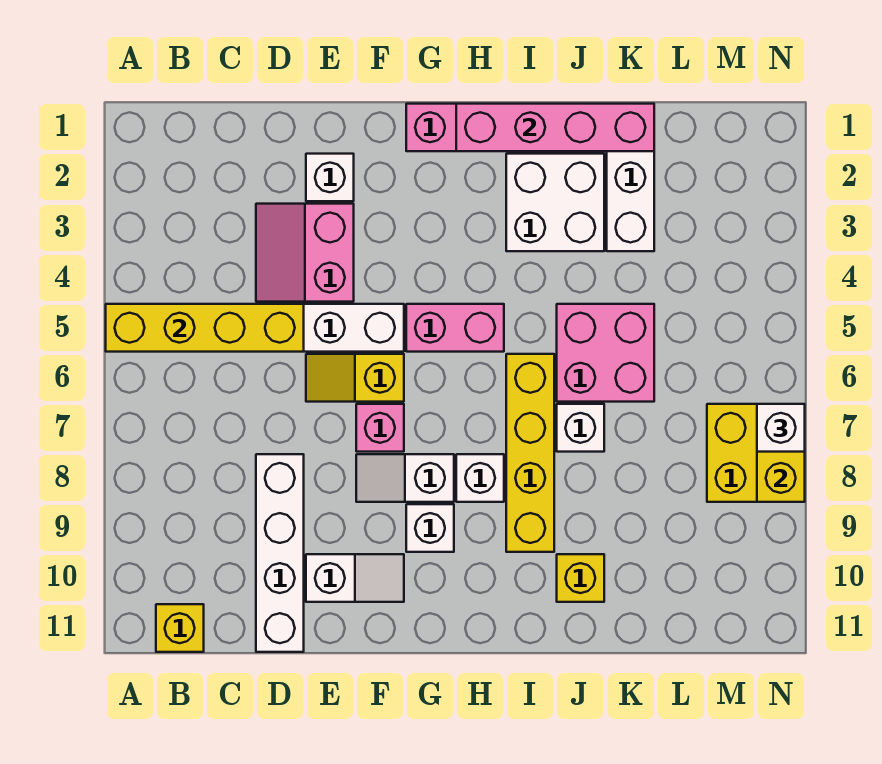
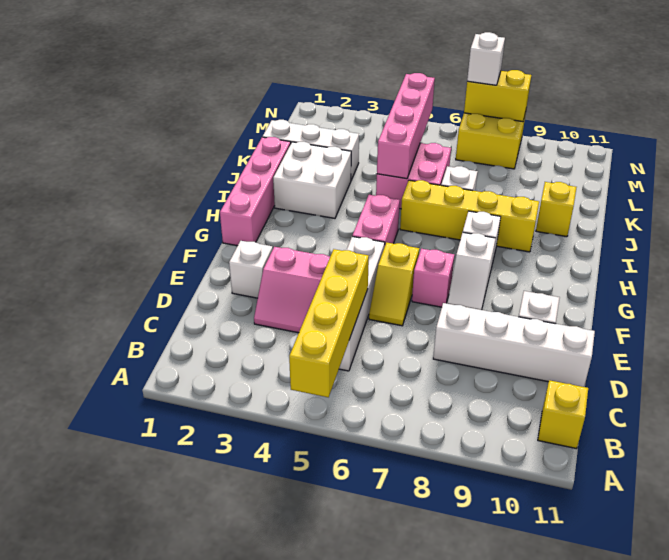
white brick G9 level 1 -> none
pink brick H1:K1 level 2 -> pink brick J5:M5 level 2

